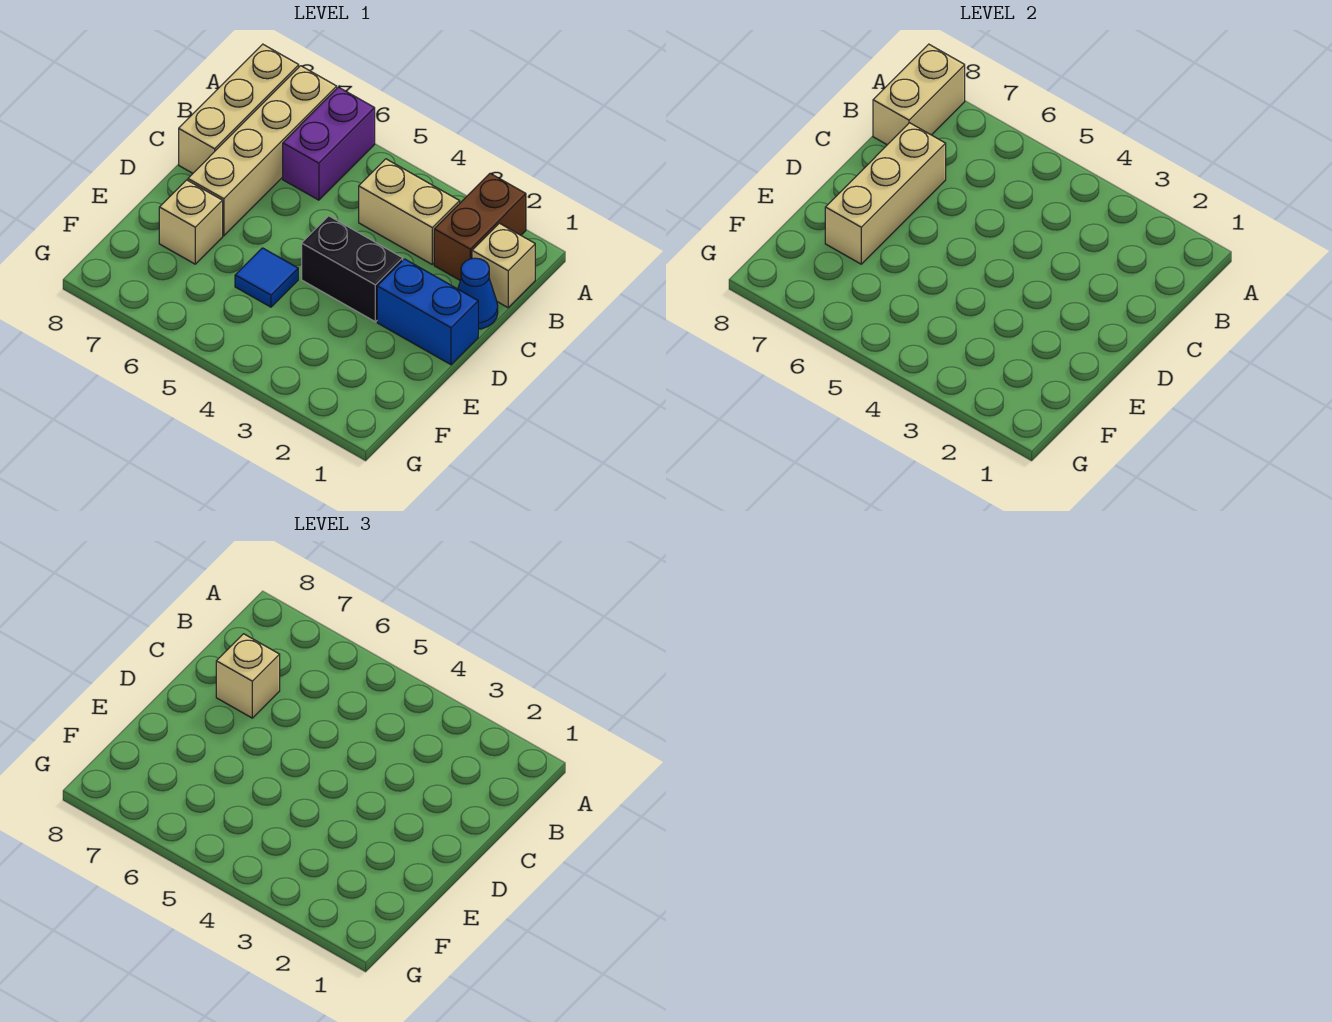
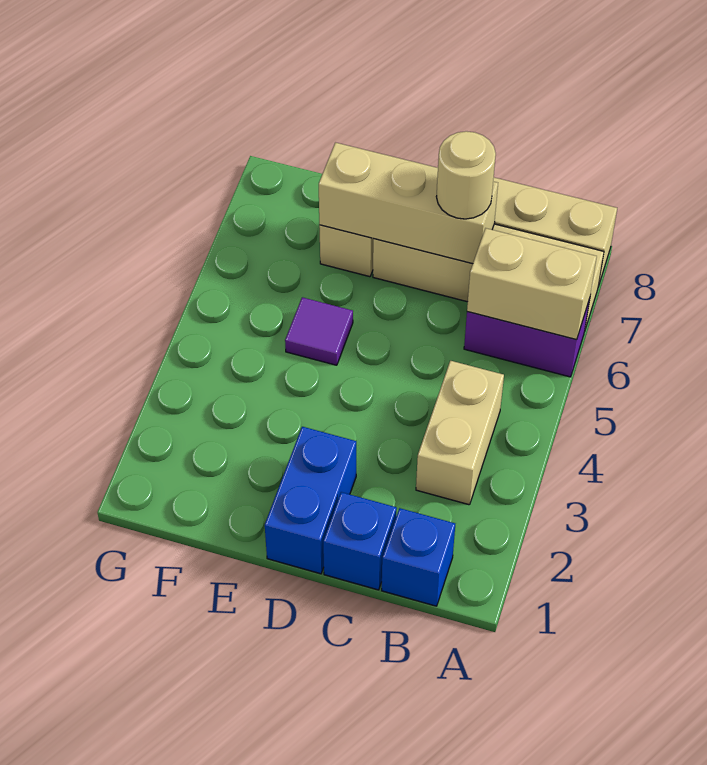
brown brick A2:B2 level 1 -> none
tan brick A8:B8 level 2 -> tan brick A6:B6 level 2
tan brick B1 level 1 -> blue brick B1 level 1
blue cone C1 level 1 -> blue brick C1 level 1
tan brick C7 level 3 -> tan round brick C7 level 3
black brick D3:D4 level 1 -> none
blue tile E5 level 1 -> purple tile E5 level 1

